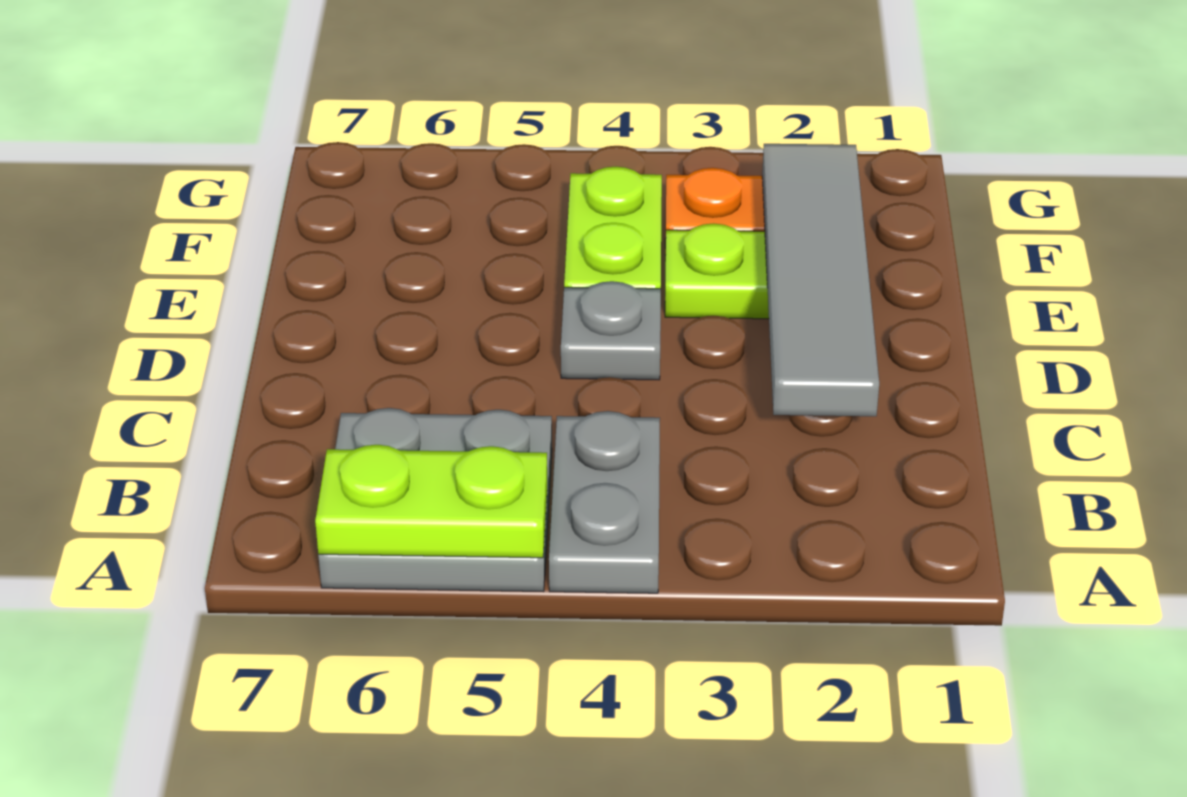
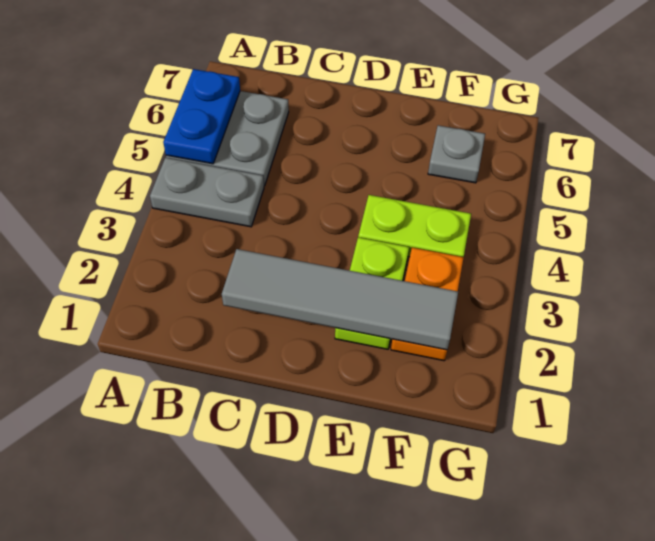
lime plate A5:A6 level 2 -> blue plate A5:A6 level 2
grey plate D4 level 1 -> grey plate F6 level 1

